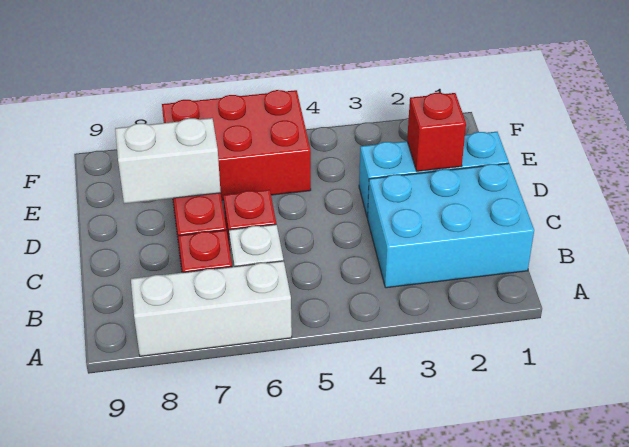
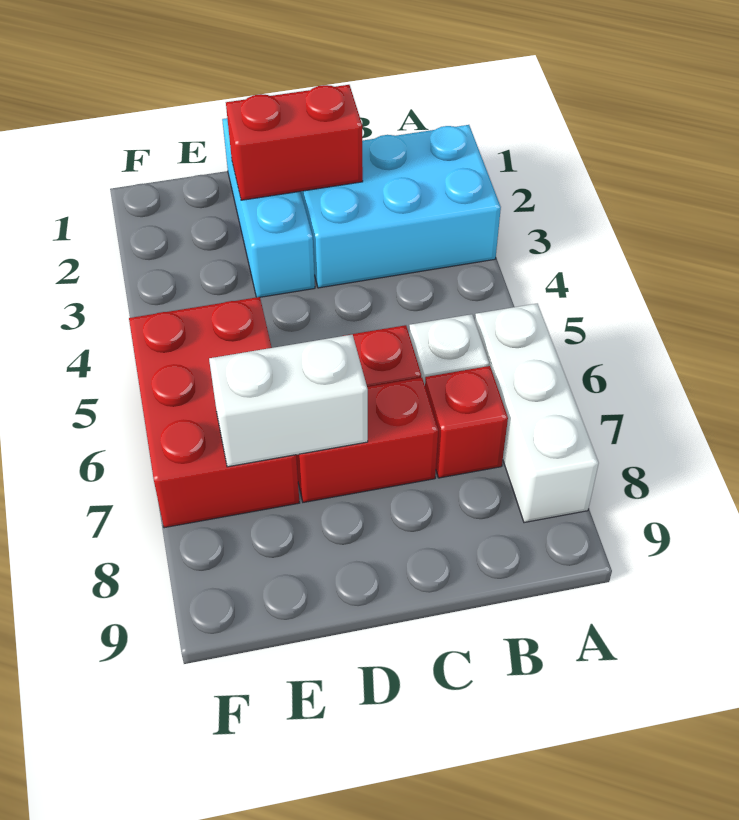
cyan brick B1:C3 level 1 -> cyan brick A2:C3 level 1
red brick D2 level 2 -> red brick C2:D2 level 2
white brick D7:D8 level 2 -> white brick D7:E7 level 2

